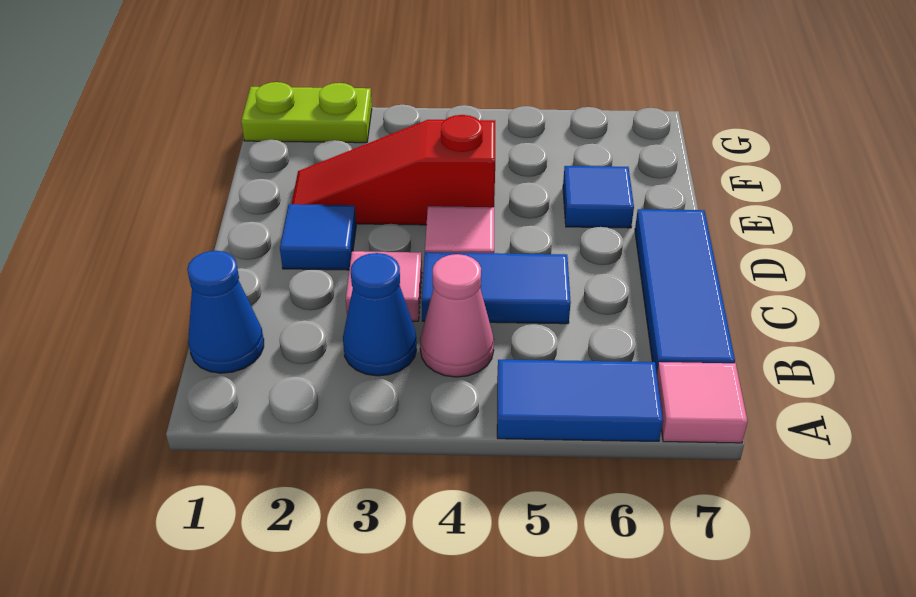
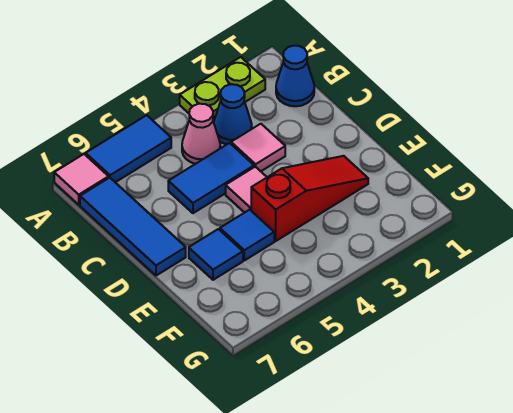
blue tile D2 level 1 -> blue tile E5 level 1
lime plate G1:G2 level 1 -> lime plate A2:A3 level 1

